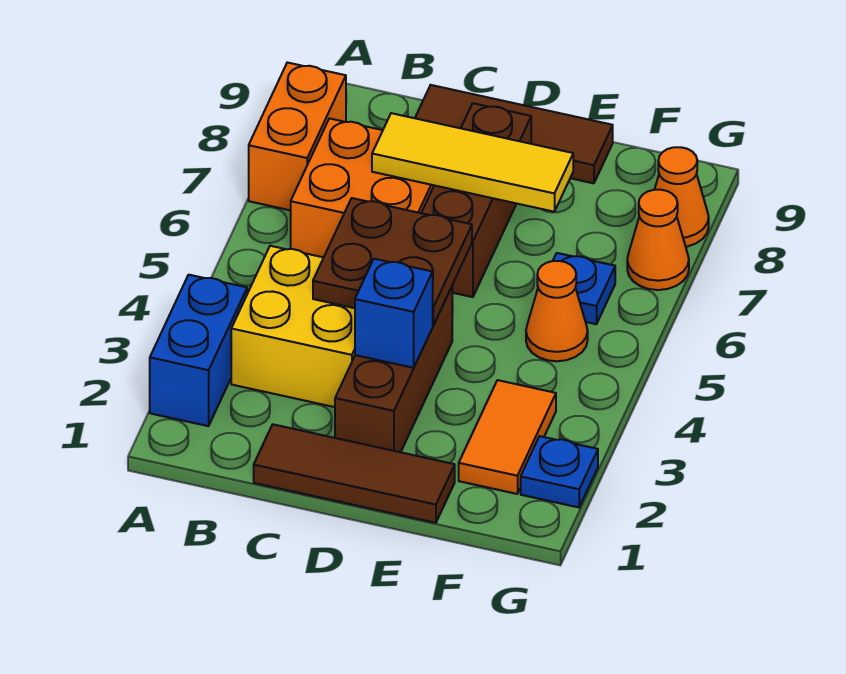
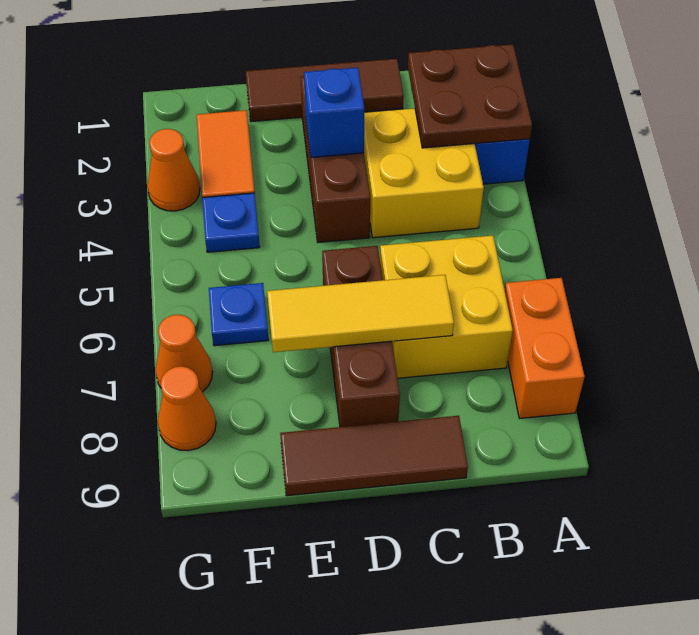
orange brick B6:C7 level 1 -> yellow brick B6:C7 level 1
brown plate C4:D5 level 2 -> brown plate A2:B3 level 2
orange cone F5 level 1 -> orange cone G3 level 1
blue plate G2 level 1 -> blue plate F4 level 1

